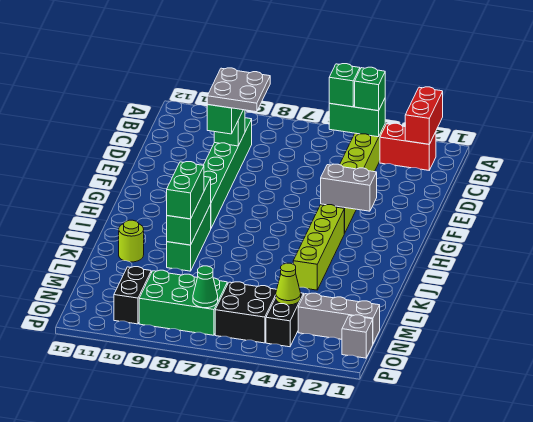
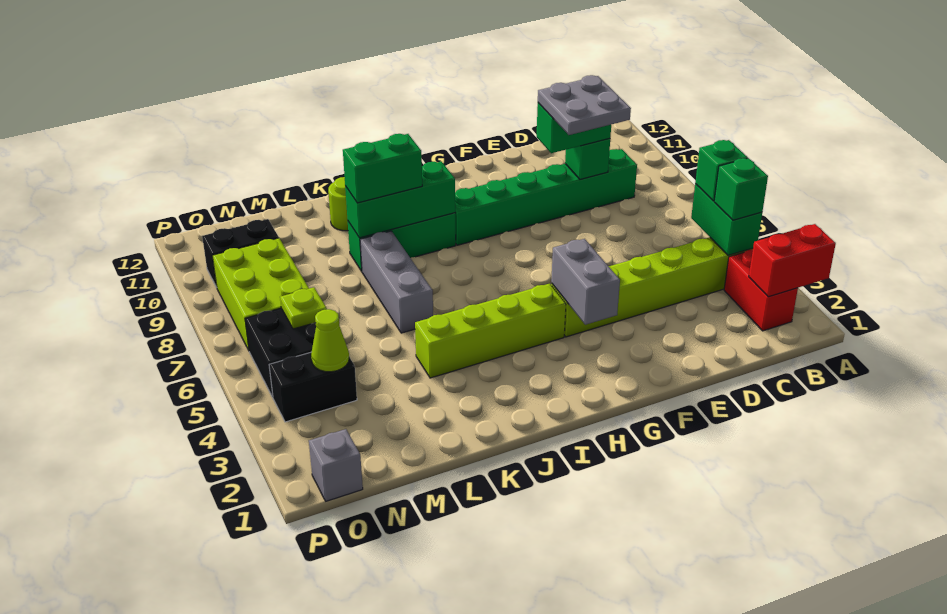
grey brick N1:N3 level 1 -> grey brick K6:K8 level 1
none -> lime plate N6 level 2
green brick N7:O9 level 1 -> lime brick N7:O9 level 1
green cone O7 level 2 -> none

